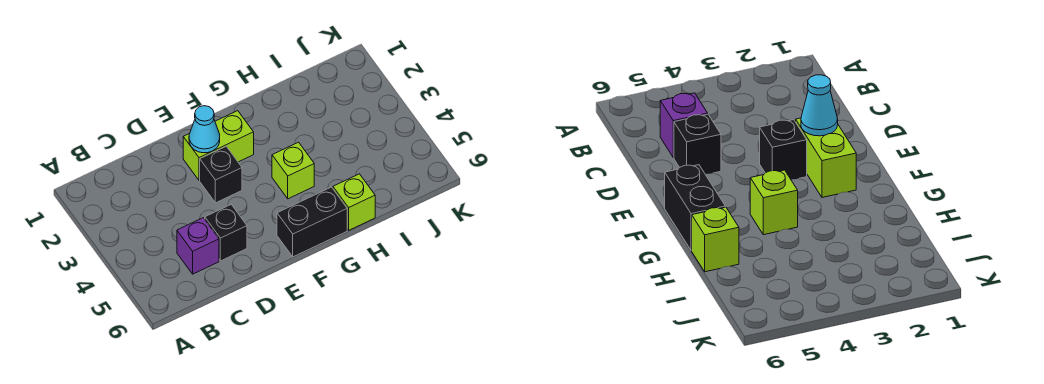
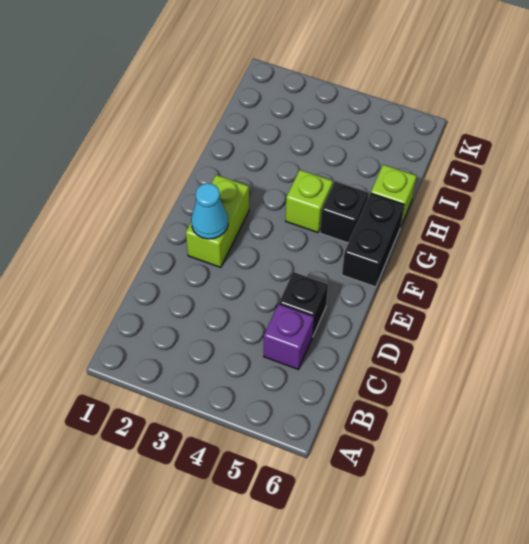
black brick E3 level 1 -> black brick G5 level 1

